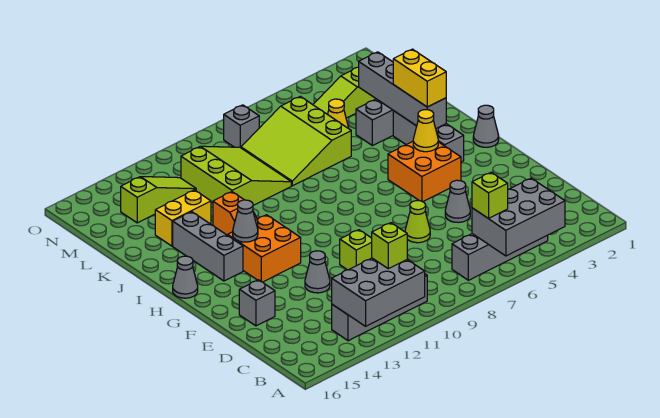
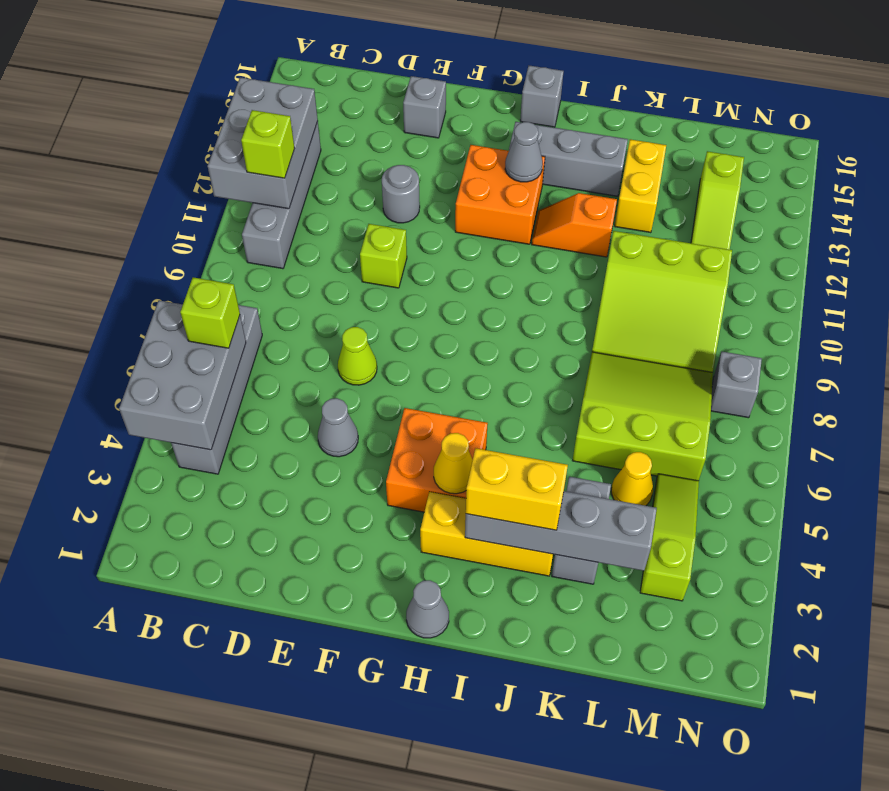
grey cone E12 level 1 -> grey round brick E12 level 1
grey brick H3:J3 level 1 -> yellow brick H3:J3 level 1
grey cone H16 level 1 -> grey brick H16 level 1

